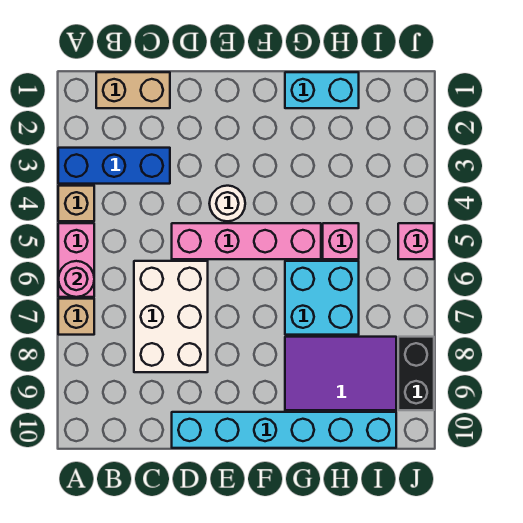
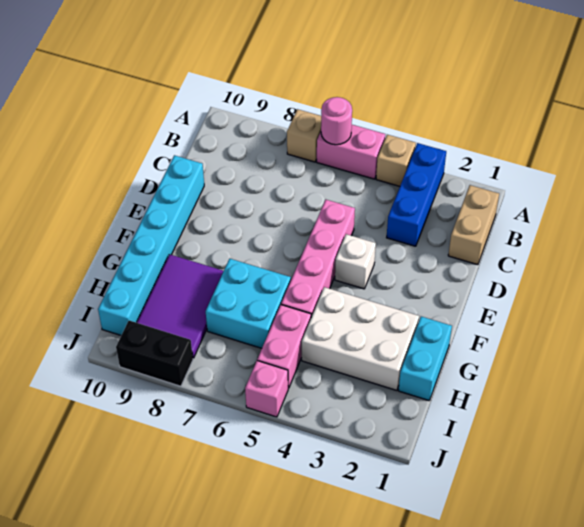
white brick C6:D8 level 1 -> white brick G2:H4 level 1
white round brick E4 level 1 -> white brick E4 level 1
pink brick H5 level 1 -> pink brick H5:I5 level 1

